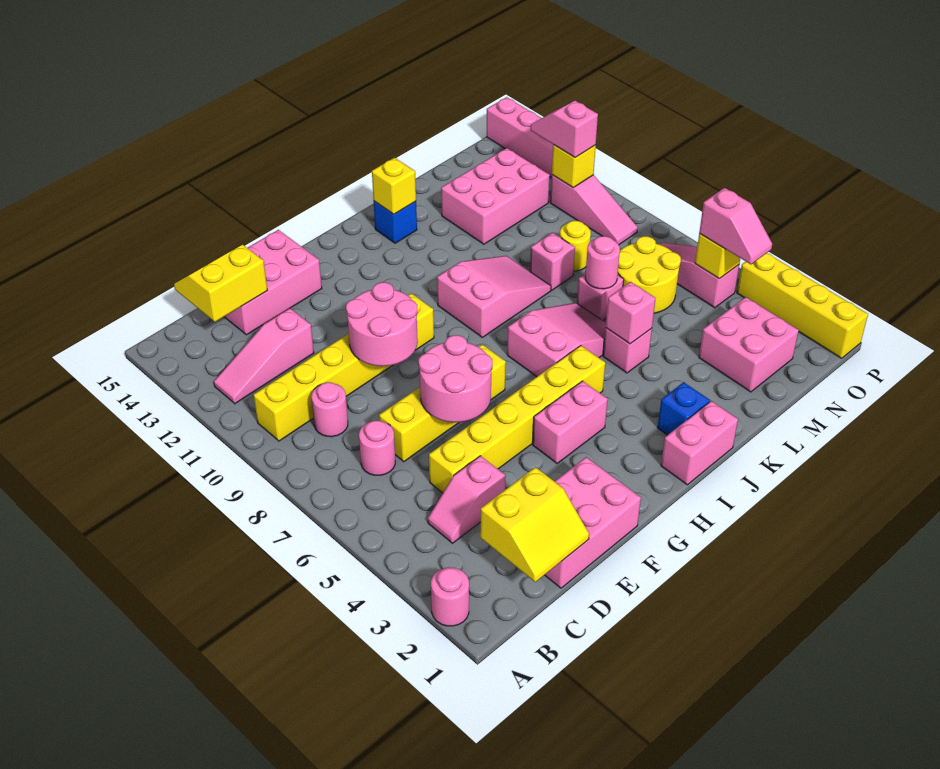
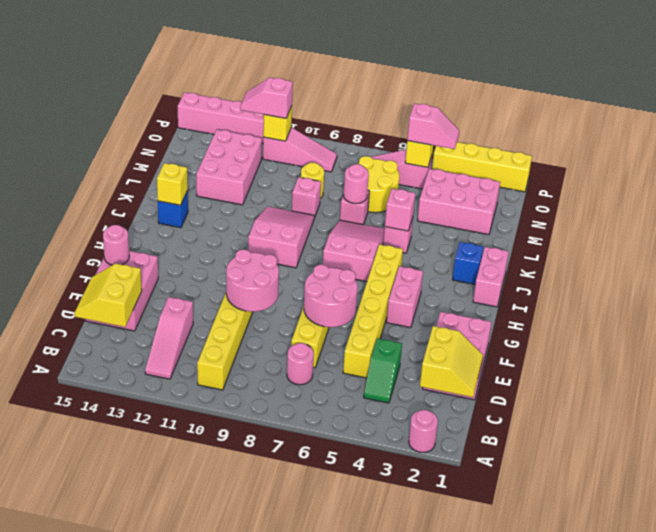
pink slope C4:D4 level 1 top D -> green slope C4:D4 level 1 top D
pink round brick C9 level 1 -> pink round brick F15 level 2
pink brick M2:N3 level 1 -> pink brick M2:N4 level 1

